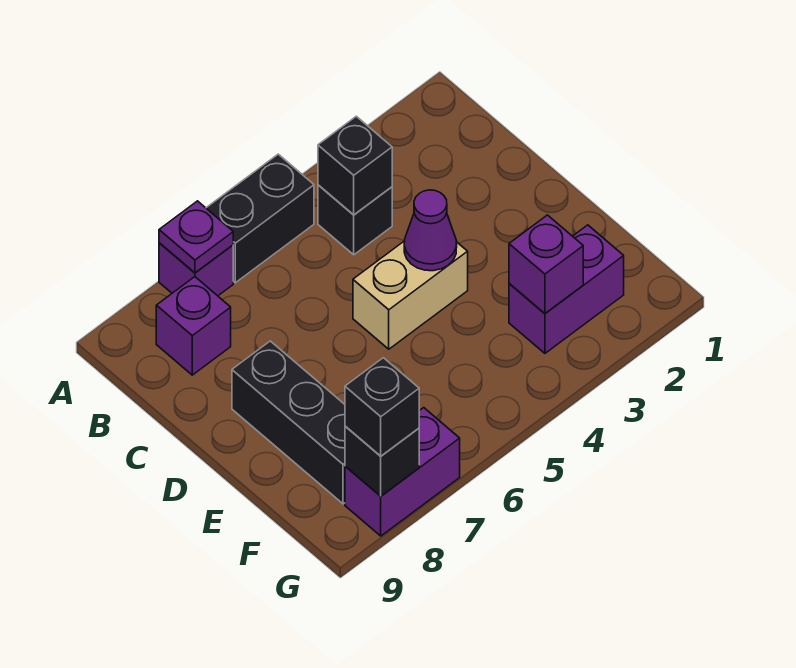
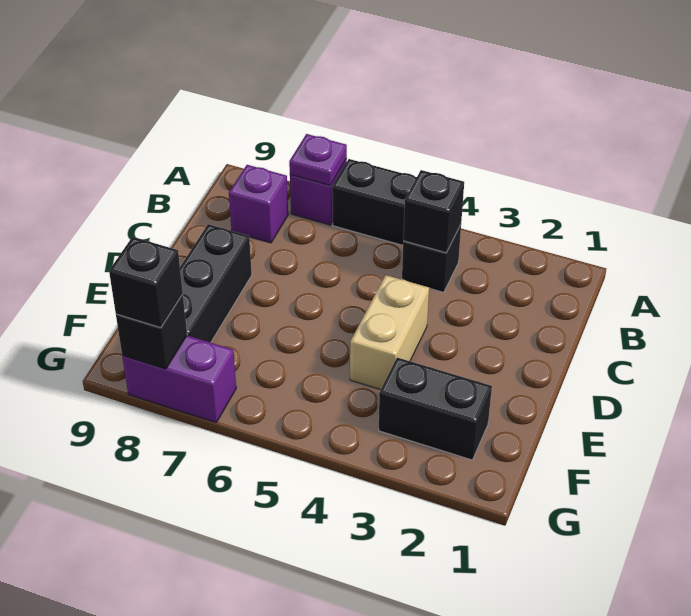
tan brick D4:D5 level 1 -> tan brick D4:E4 level 1
purple cone D4 level 2 -> none
purple brick F2:F3 level 1 -> black brick F2:F3 level 1
purple brick F3 level 2 -> none

